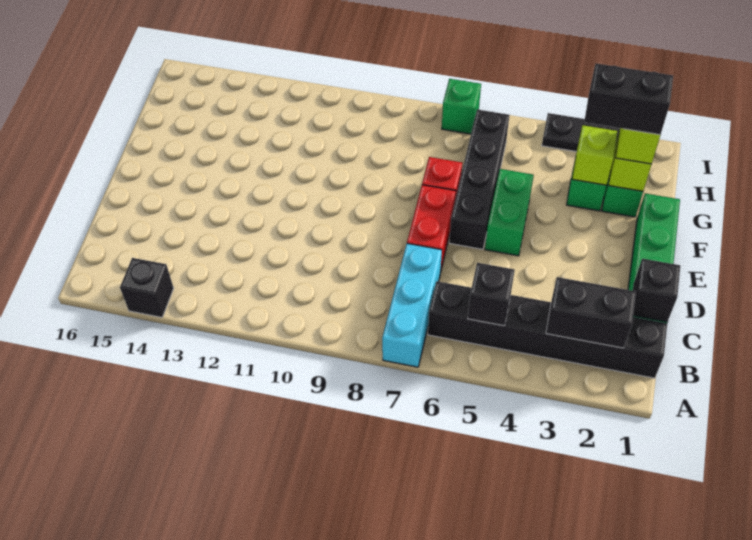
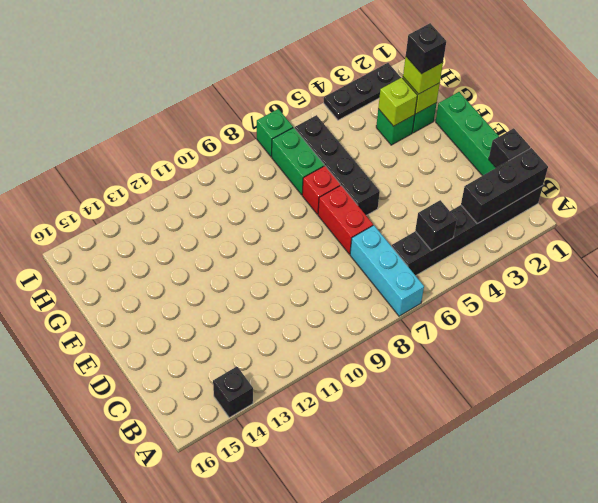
black brick B2:B3 level 2 -> black brick B1:B3 level 2
green brick E5:F5 level 1 -> green brick G7:H7 level 1
black brick G2:G3 level 4 -> black brick G2 level 4

